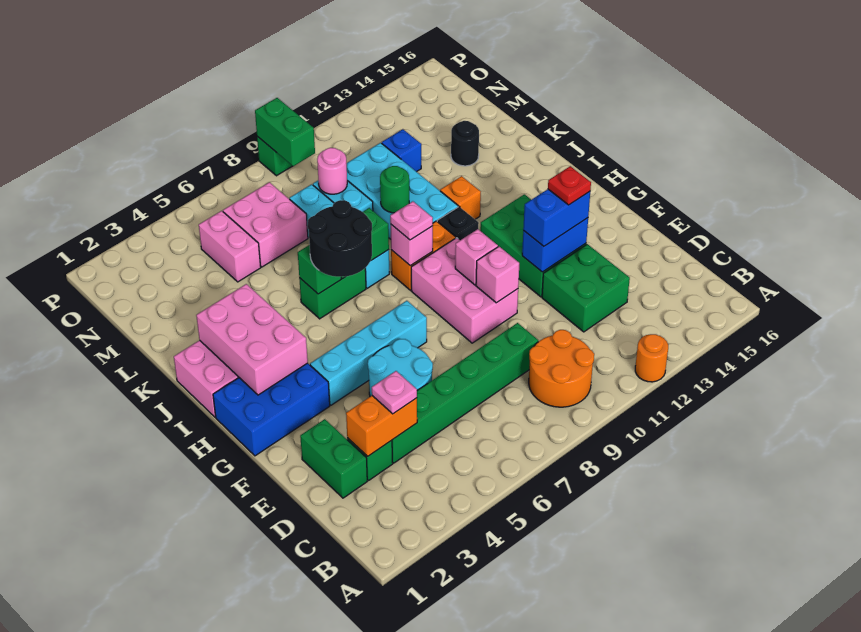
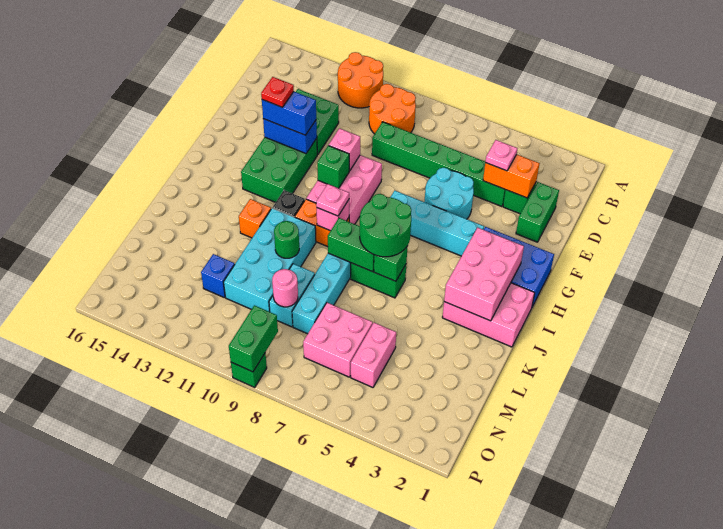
orange round brick A12 level 1 -> orange round brick A11:B12 level 1
pink brick G10 level 2 -> green brick G10 level 2
black round brick I6:J7 level 3 -> green round brick I6:J7 level 3
black round brick L14 level 1 -> none

